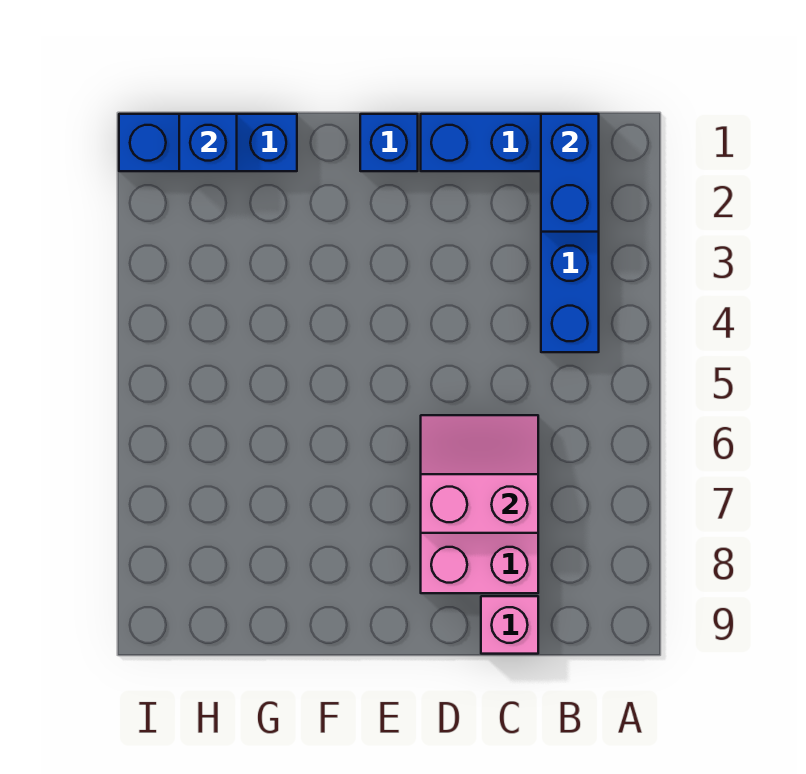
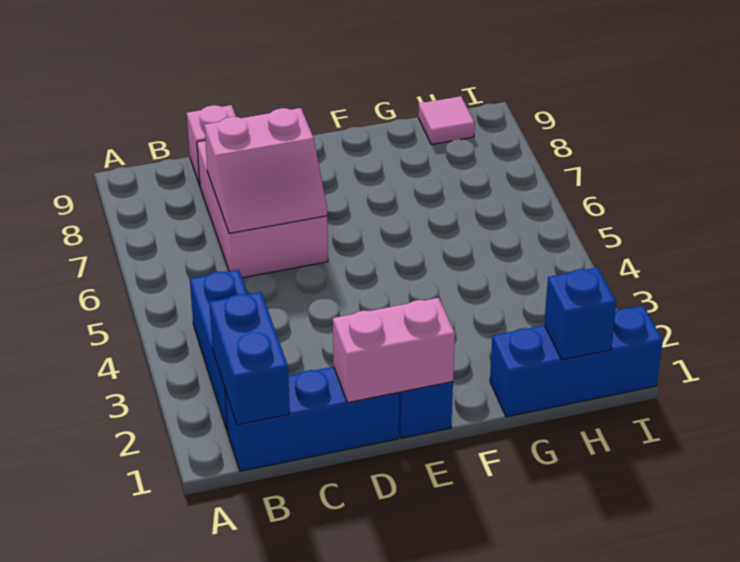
none -> pink brick D1:E1 level 2
none -> pink tile H9 level 1

